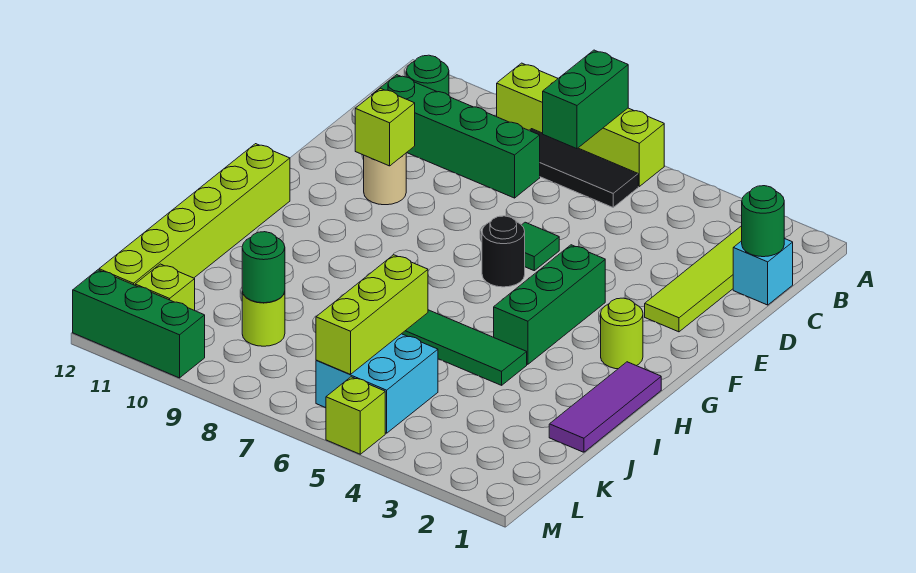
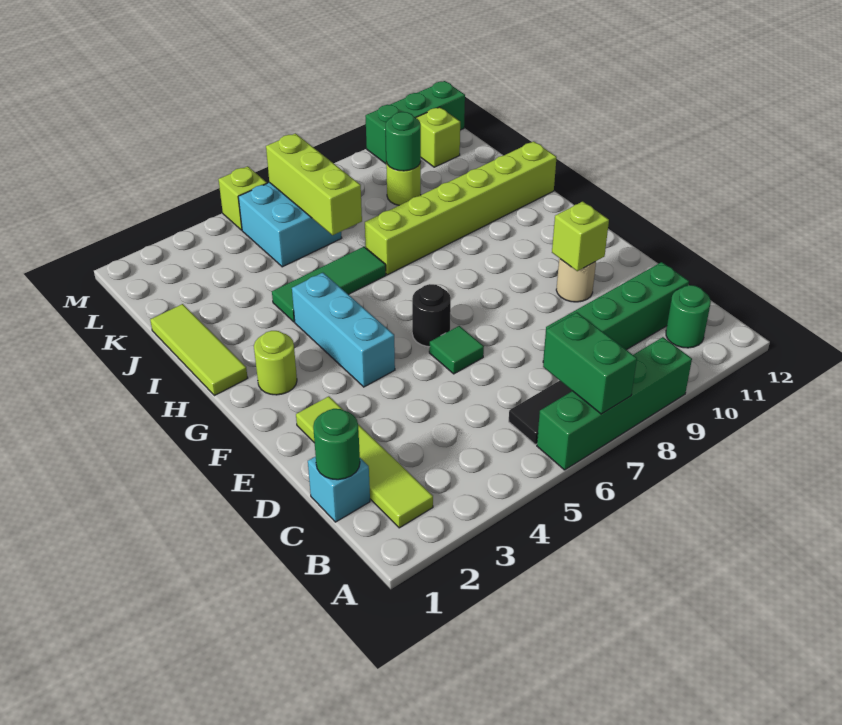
lime brick A6:A9 level 1 -> green brick A6:A9 level 1
green brick F4:H4 level 1 -> cyan brick F4:H4 level 1
lime brick G12:L12 level 1 -> lime brick I7:I12 level 1
purple tile H1:J1 level 1 -> lime tile H1:J1 level 1

